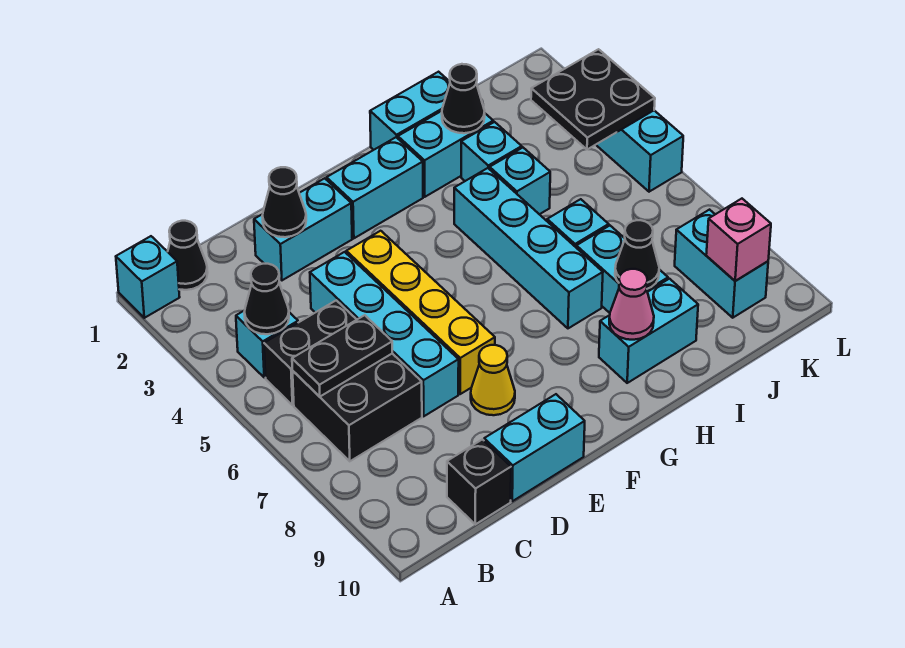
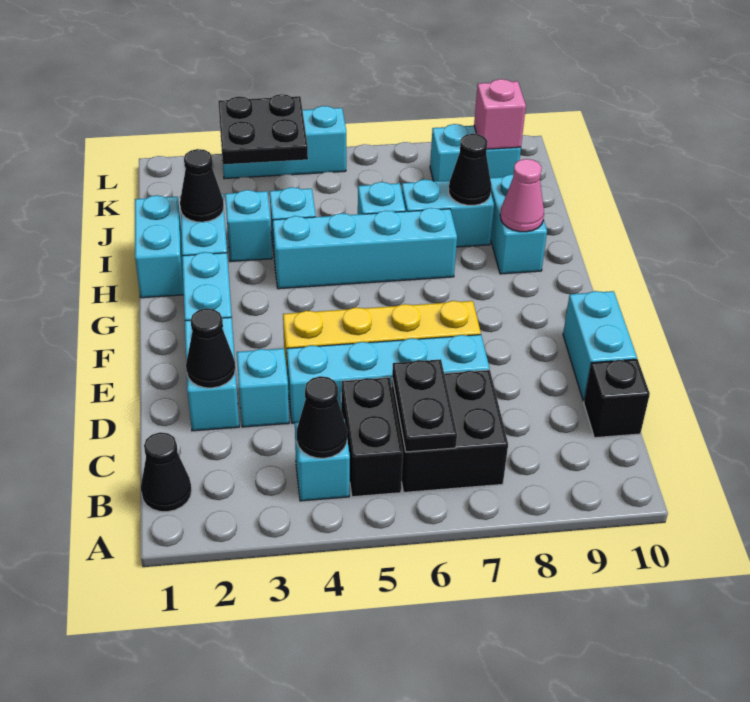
cyan brick A1 level 1 -> cyan brick D3 level 1
yellow cone E8 level 1 -> none

